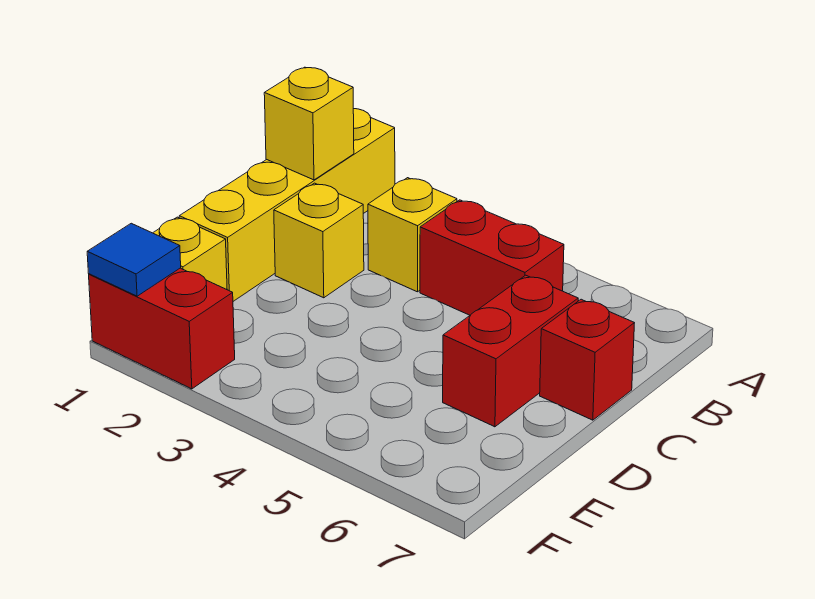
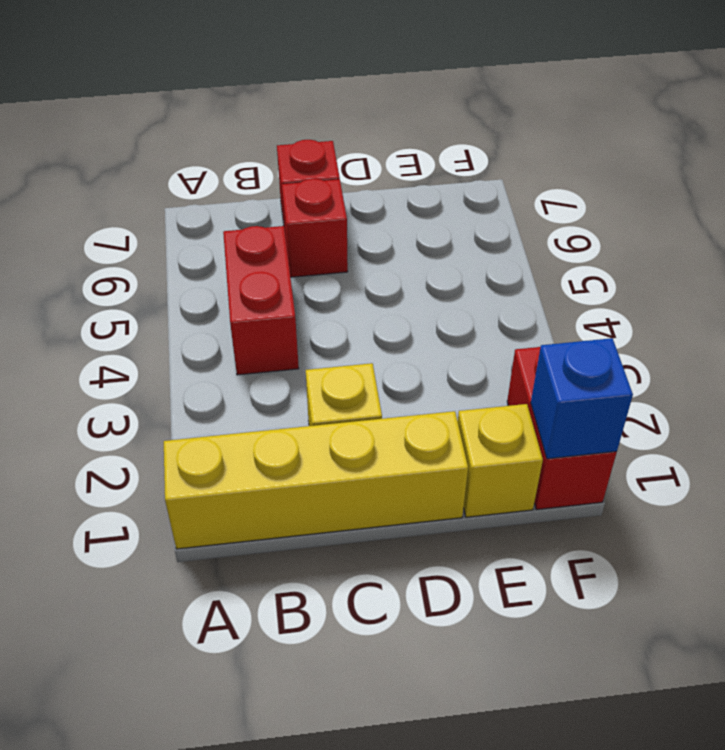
yellow brick B1 level 2 -> none
yellow brick B3 level 1 -> none
red brick C6:D6 level 1 -> red brick C6 level 1
blue tile F1 level 2 -> blue brick F1 level 2

